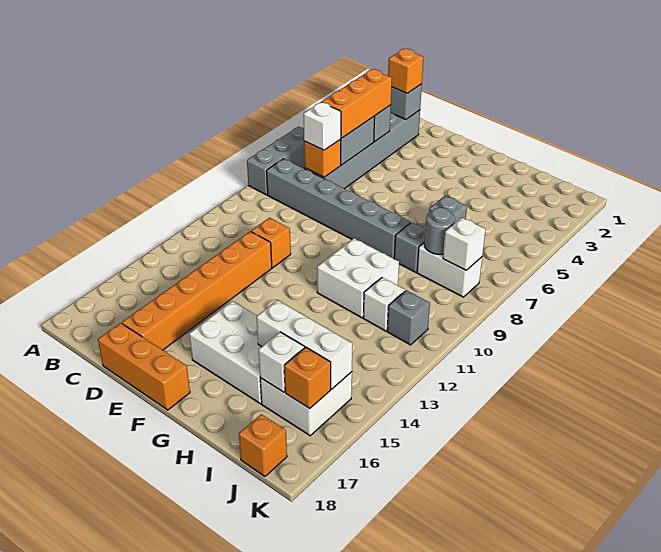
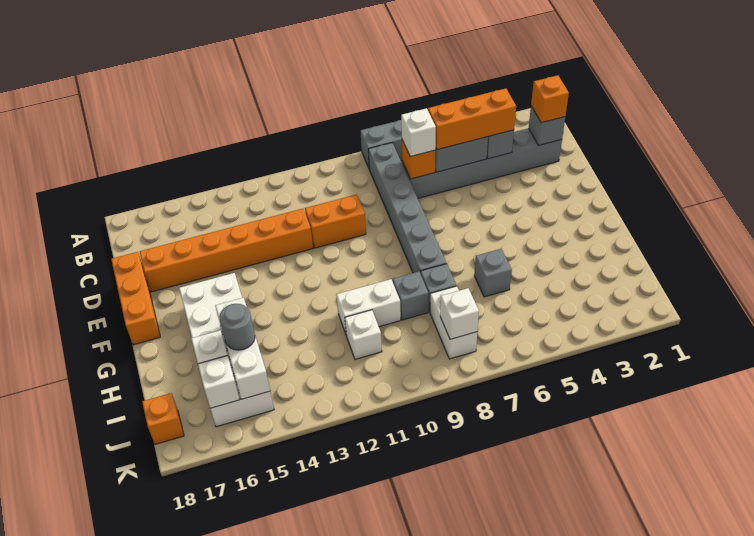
orange brick D11 level 1 -> orange brick D10:D11 level 1
white brick G10:H11 level 1 -> white brick H10:H11 level 1
grey round brick I8 level 2 -> grey round brick I15 level 3
grey brick J11 level 1 -> grey brick H9 level 1
orange brick J16 level 2 -> white brick J16 level 2

